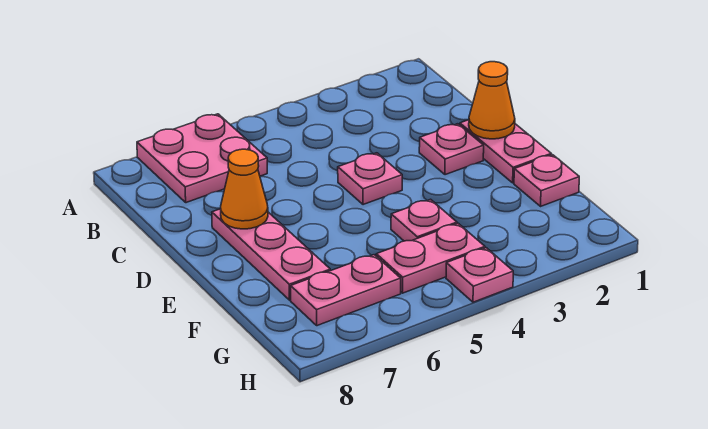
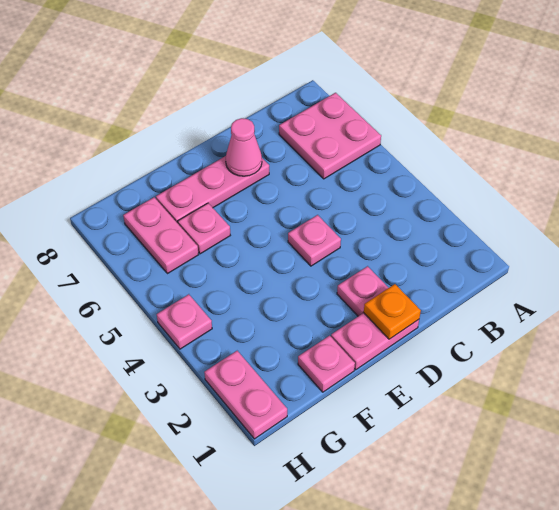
orange cone D1 level 2 -> orange plate D1 level 2
orange cone D7 level 2 -> pink cone D7 level 2
pink plate F4 level 1 -> pink plate F6 level 1
pink plate G4:G5 level 1 -> pink plate H1:H2 level 1

